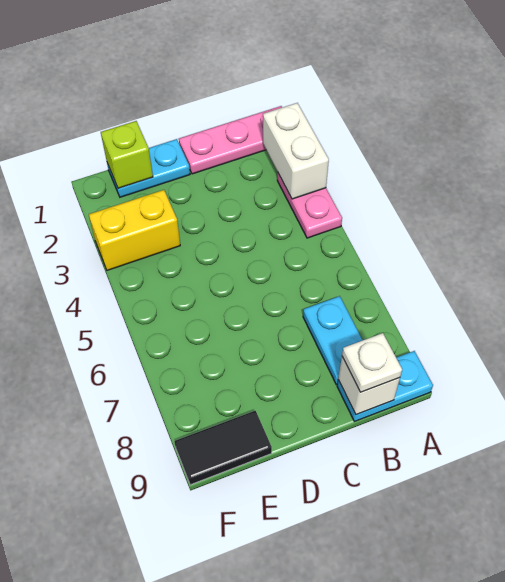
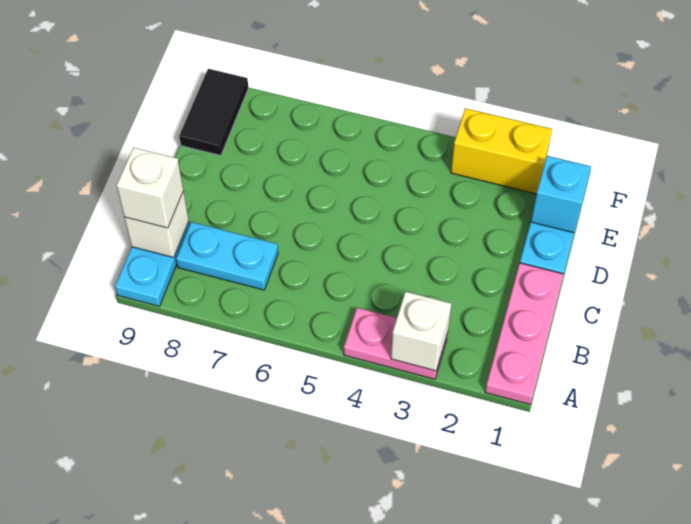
white brick A2:A3 level 2 -> white brick A3 level 2
white plate B9 level 3 -> white brick B9 level 3
lime brick E1 level 2 -> cyan brick E1 level 2
yellow brick E3:F3 level 1 -> yellow brick F2:F3 level 1

